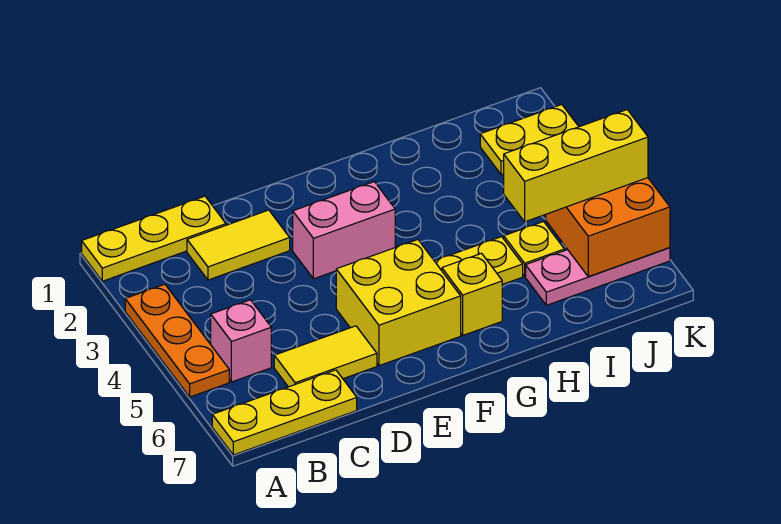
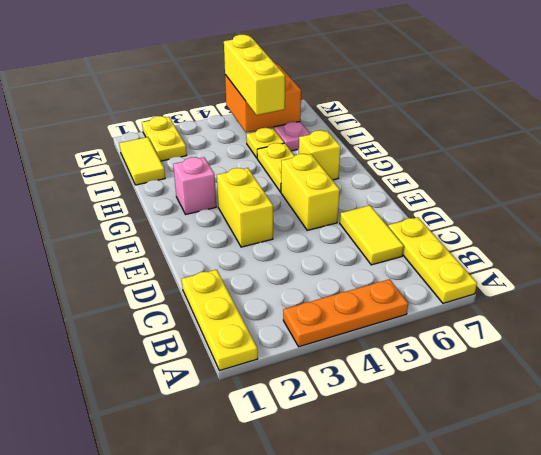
pink brick B5 level 1 -> pink brick G2 level 1
yellow tile C2:D2 level 1 -> yellow tile I1:J1 level 1
pink brick E3:F3 level 1 -> yellow brick E3:F3 level 1
yellow brick E5:F6 level 1 -> yellow brick E5:F5 level 1

